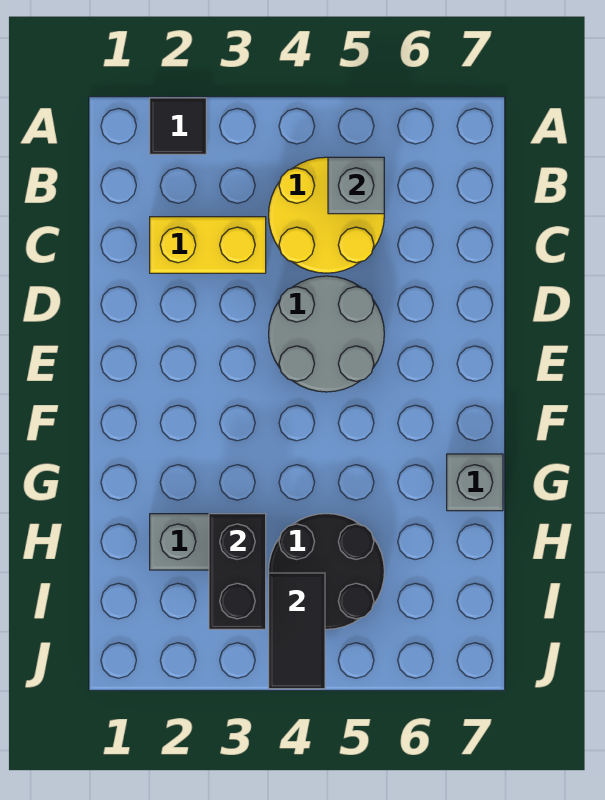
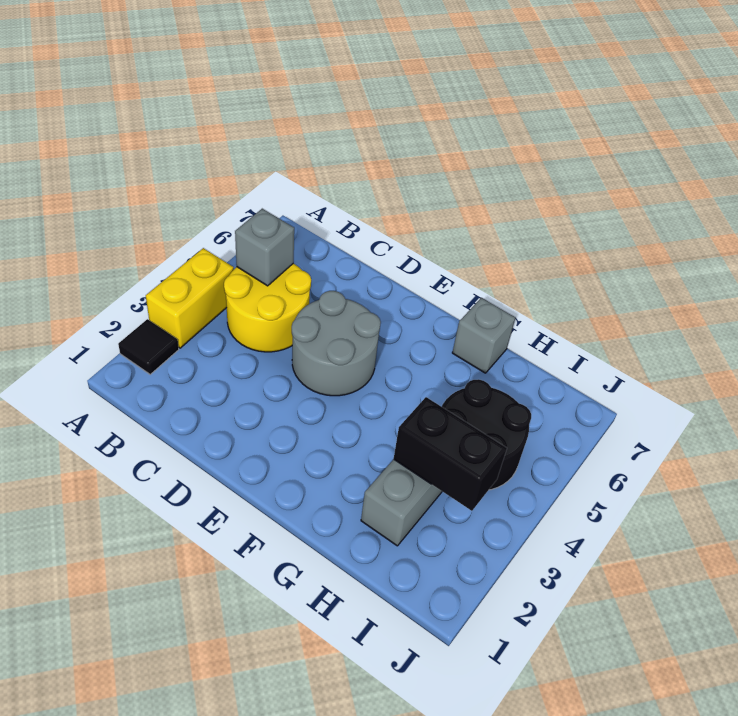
yellow brick C2:C3 level 1 -> yellow brick A3:A4 level 1
black tile I4:J4 level 2 -> none

